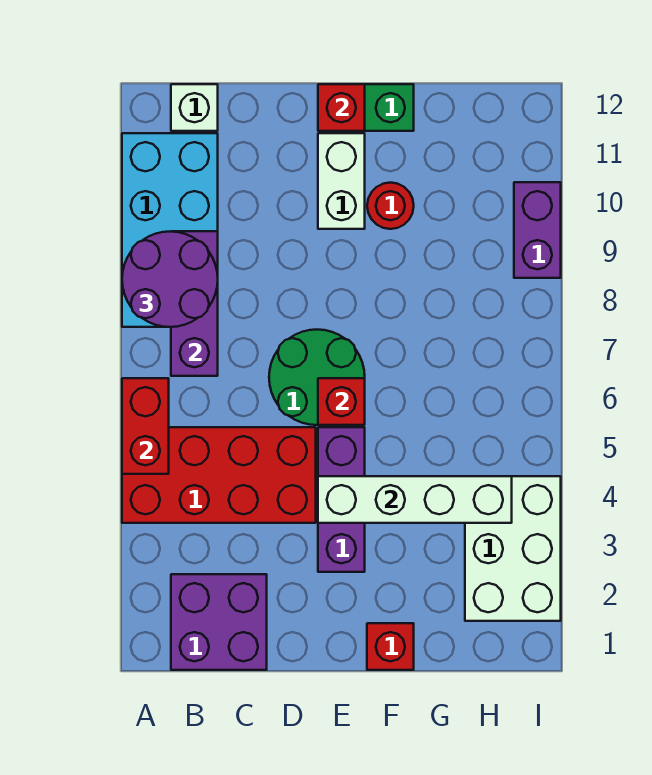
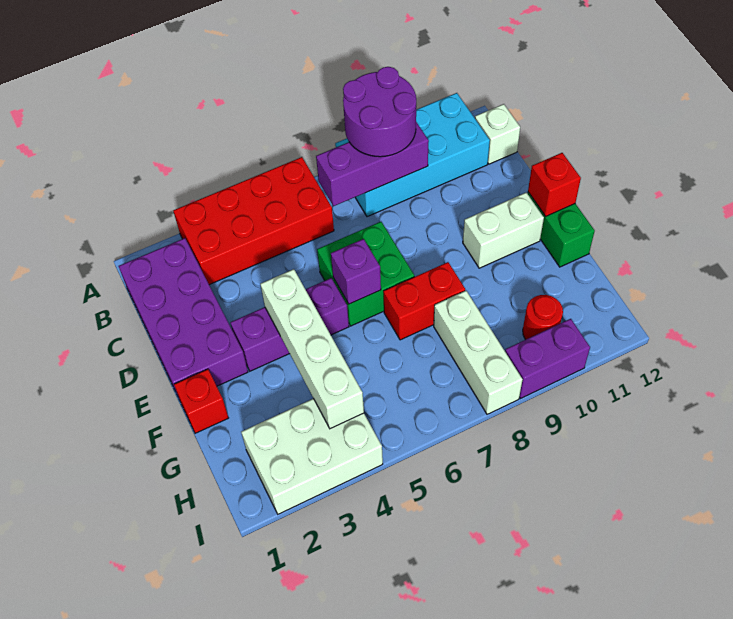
red brick A4:D5 level 1 -> red brick A3:B6 level 1
red brick A5:A6 level 2 -> red brick F7:F8 level 1
purple brick B1:C2 level 1 -> purple brick B1:E2 level 1
green round brick D6:E7 level 1 -> green brick D6:E7 level 1
red brick E6 level 2 -> purple brick E6 level 2
red round brick F10 level 1 -> red round brick H10 level 1
none -> white brick G8:I8 level 1

